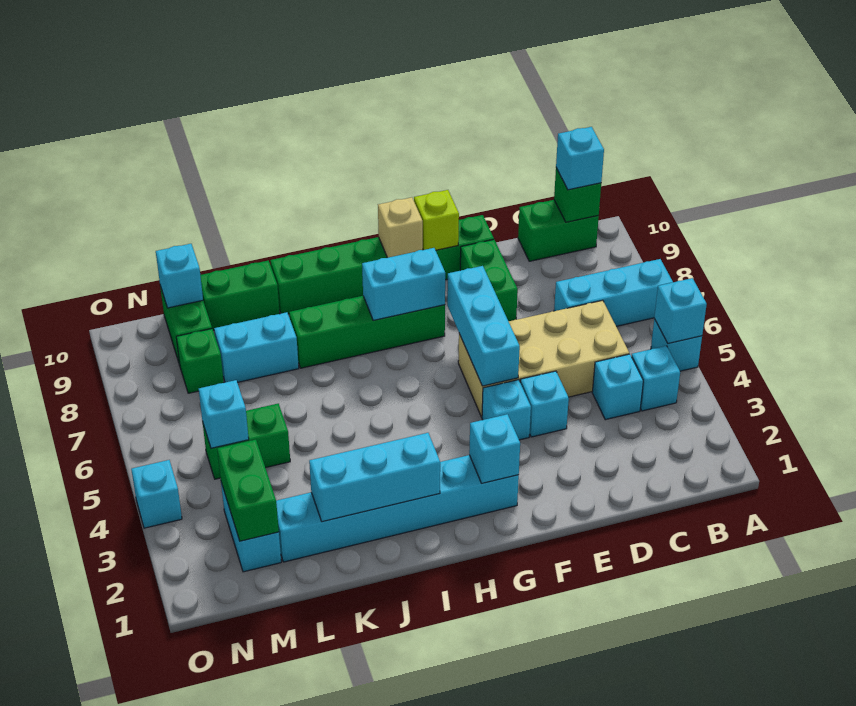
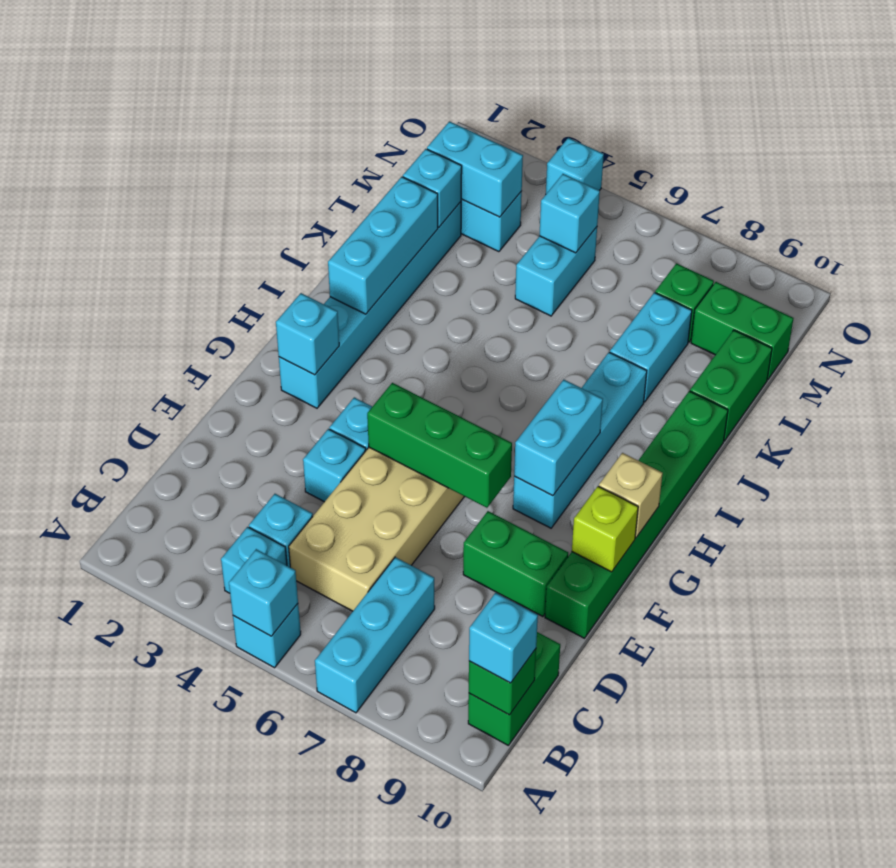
cyan brick F5:F7 level 2 -> green brick F5:F7 level 2
green brick G8:J8 level 1 -> cyan brick G8:J8 level 1
green brick L5:M5 level 1 -> cyan brick L5:M5 level 1
green brick M2:M3 level 2 -> cyan brick M2:M3 level 2
cyan brick M10 level 2 -> cyan brick L2 level 2

